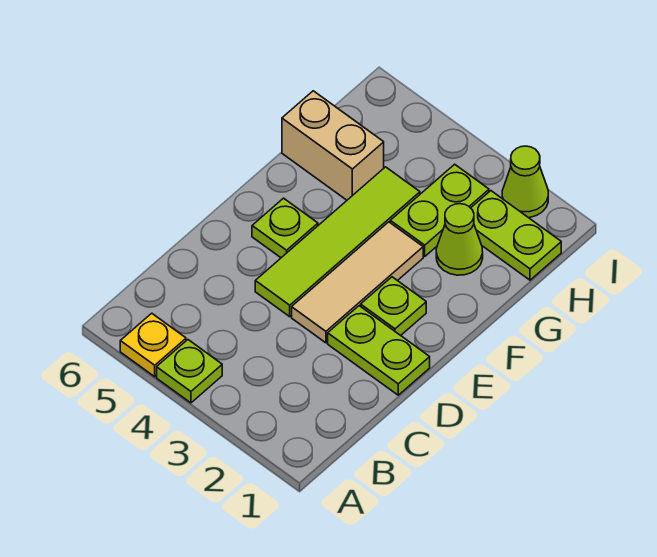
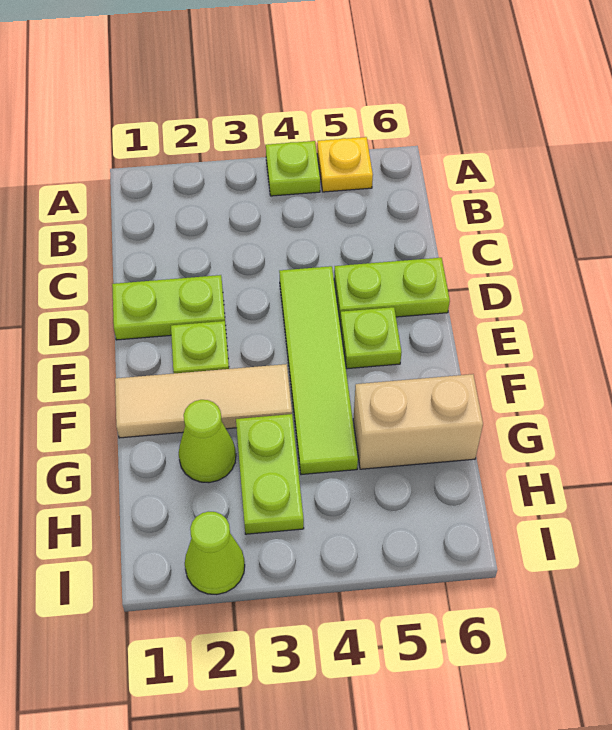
tan tile D3:F3 level 1 -> tan tile F1:F3 level 1
lime plate H1:H2 level 1 -> lime plate D5:D6 level 1

